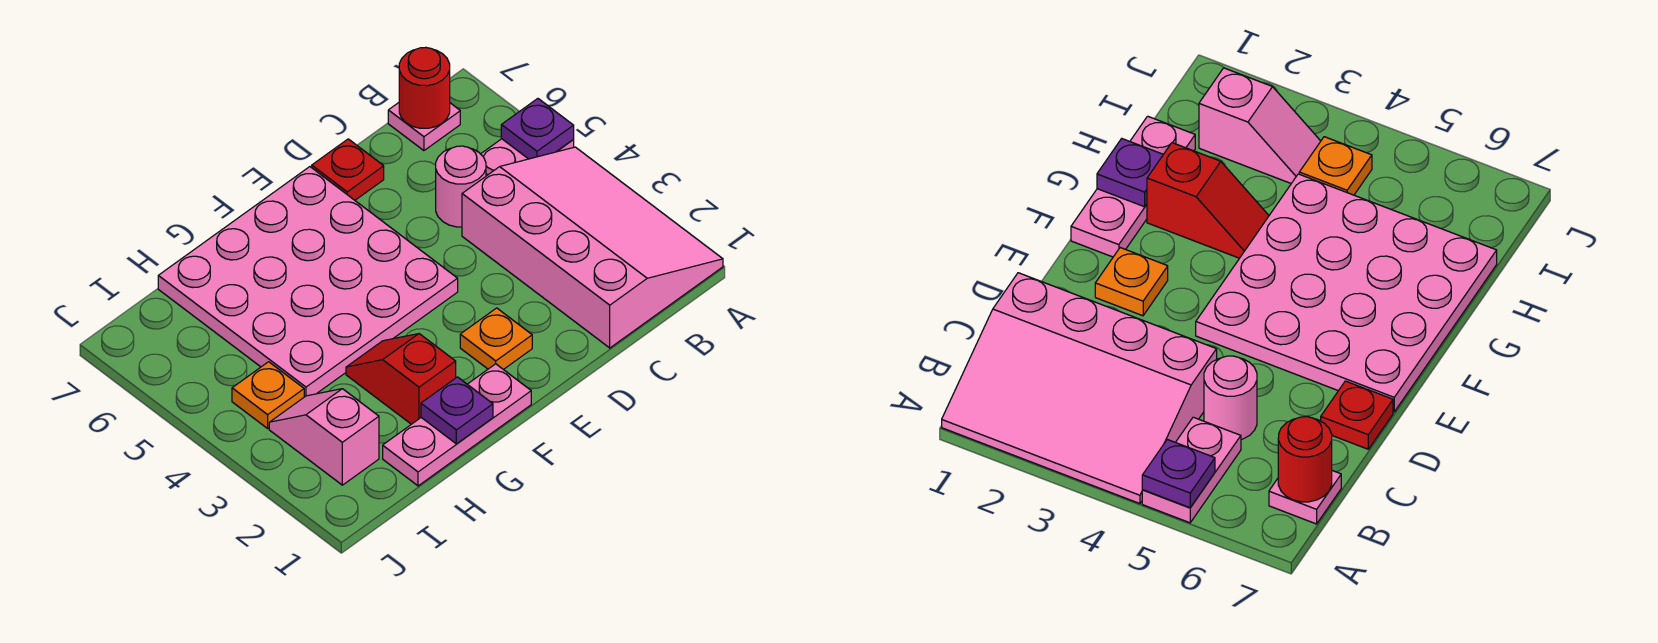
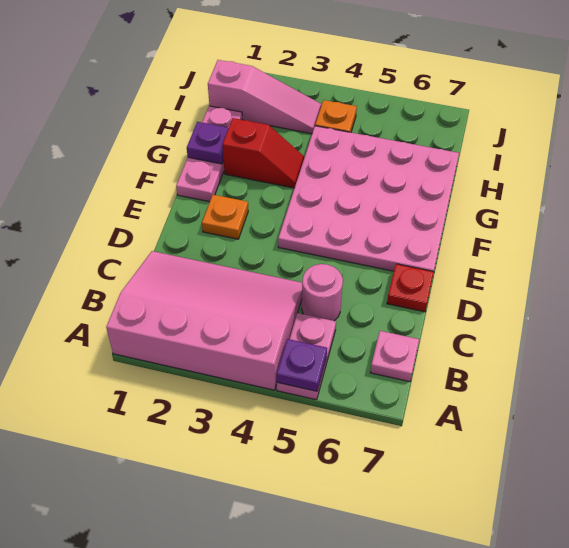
pink slope A1:C4 level 1 top C -> pink slope A1:C4 level 1 top A
red round brick B7 level 2 -> none
pink slope I2:I3 level 1 top 2 -> pink slope I1:I3 level 1 top 1

